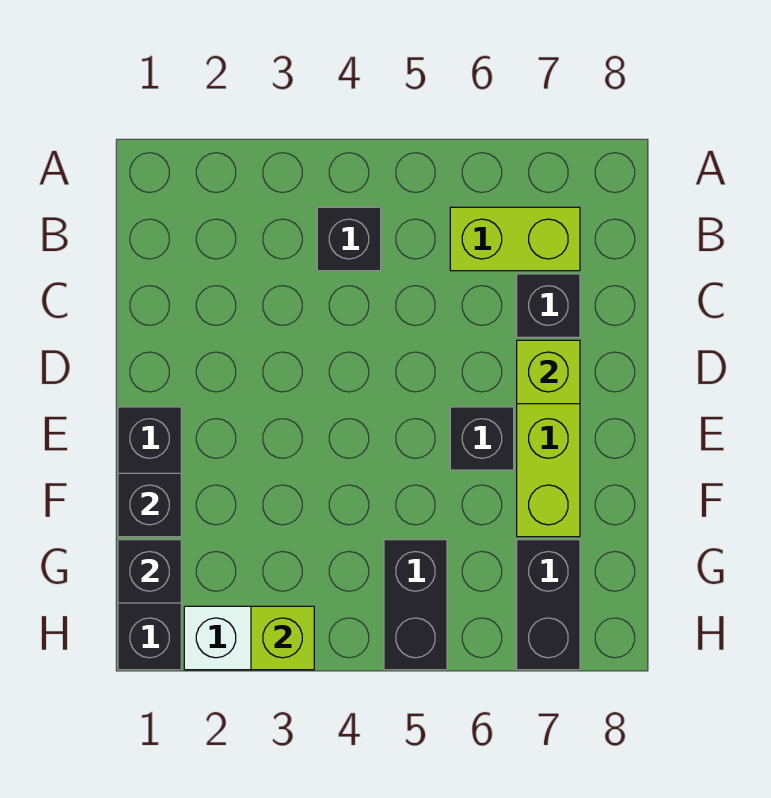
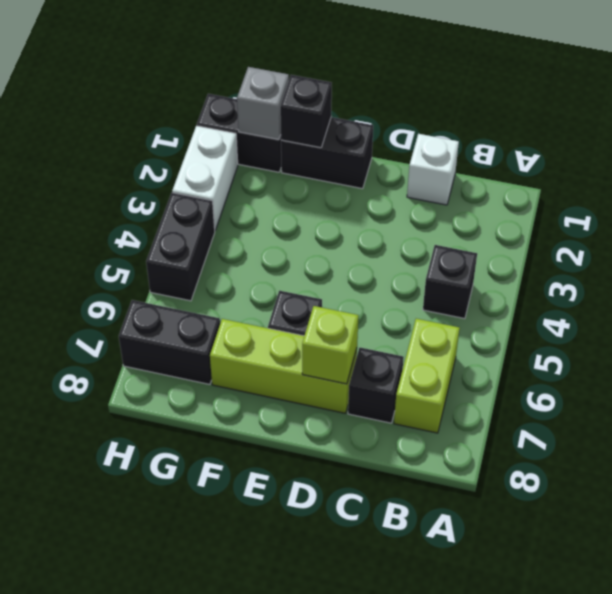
none -> white brick C1 level 1
black brick G1 level 2 -> grey brick G1 level 2
black brick G5:H5 level 1 -> black brick H4:H5 level 1
lime brick H3 level 2 -> none

